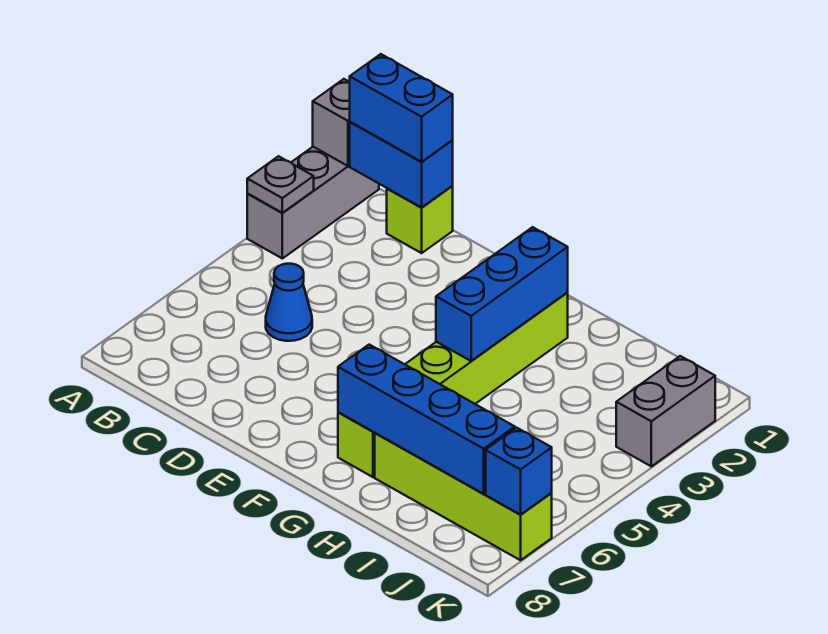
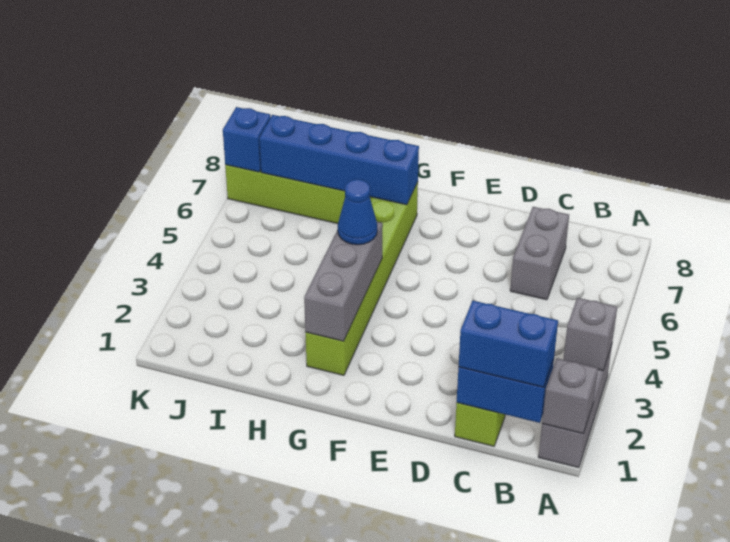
grey plate A3 level 2 -> grey brick A3 level 2
blue cone C5 level 1 -> blue cone G4 level 3
blue brick G2:G4 level 2 -> grey brick G2:G4 level 2
grey brick K2:K3 level 1 -> grey brick C6:C7 level 1

